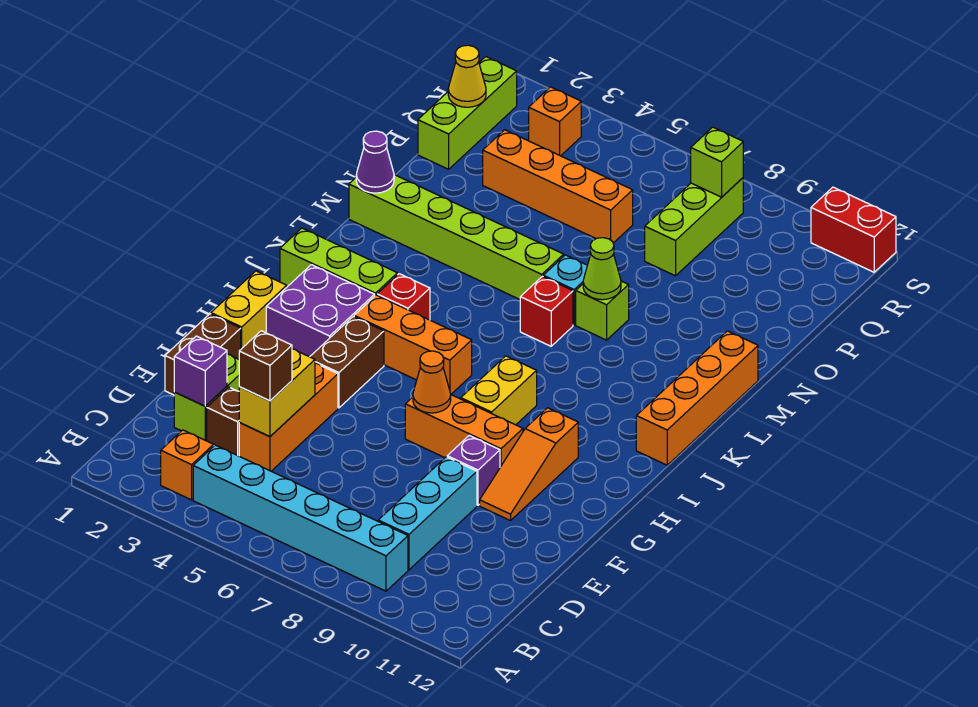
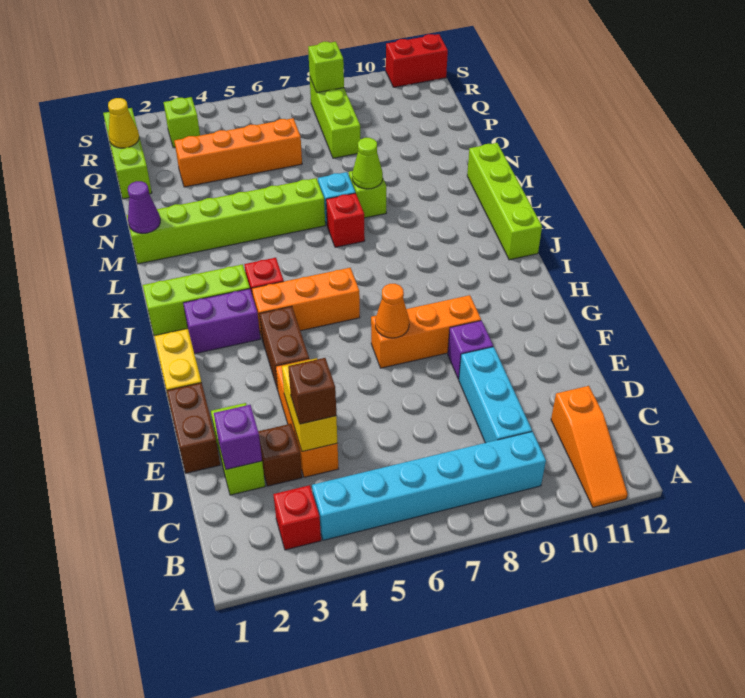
orange brick B3 level 1 -> red brick B3 level 1
orange slope F10:H10 level 1 top H -> orange slope A11:C11 level 1 top C
purple brick H2:I3 level 1 -> purple brick I2:I3 level 1
yellow brick H8:I8 level 1 -> none
orange brick J12:M12 level 1 -> lime brick J12:M12 level 1
orange brick R3 level 1 -> lime brick R3 level 1

